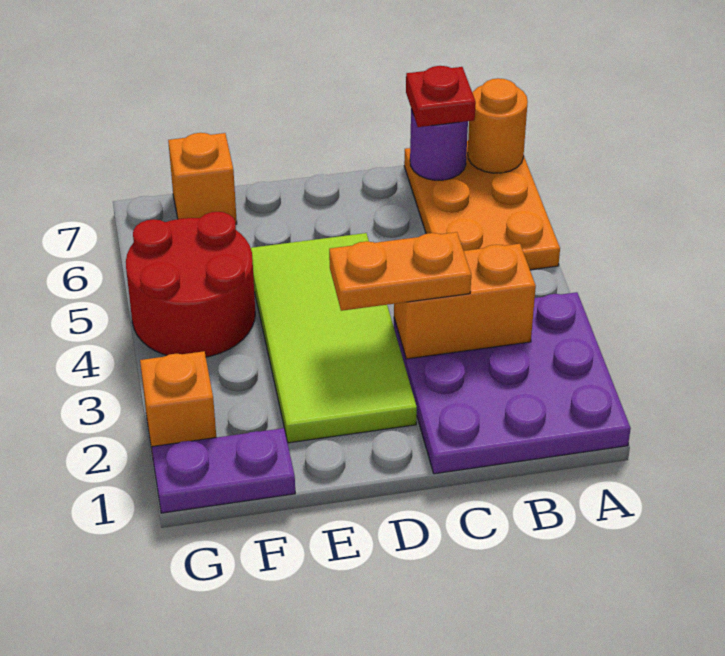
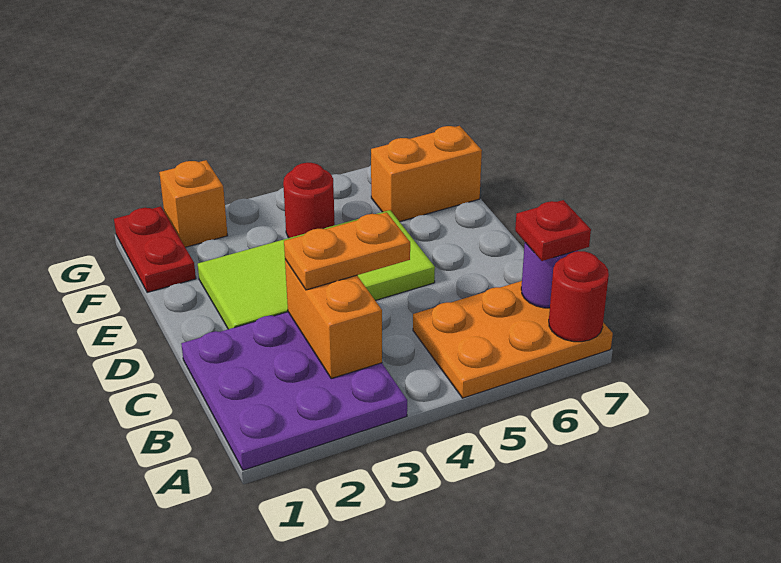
orange round brick A7 level 2 -> red round brick A7 level 2
orange plate C3:D3 level 3 -> orange plate C3:C4 level 3
purple plate F1:G1 level 1 -> red plate F1:G1 level 1
red round brick F4:G5 level 1 -> red round brick F4 level 1
orange brick F7 level 1 -> orange brick F6:F7 level 1

